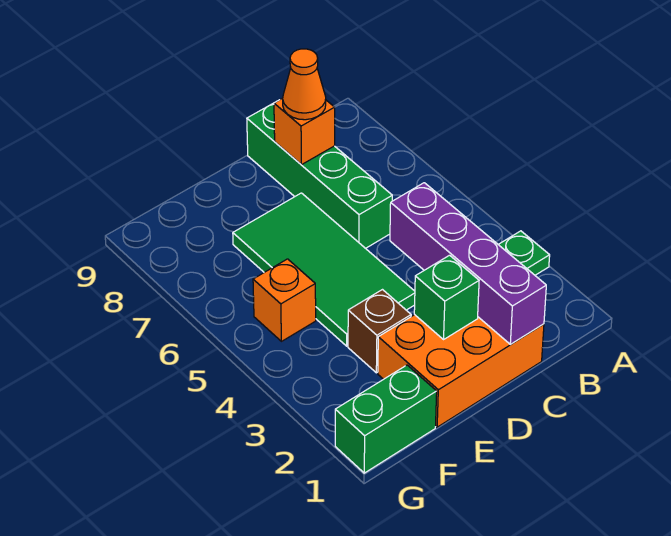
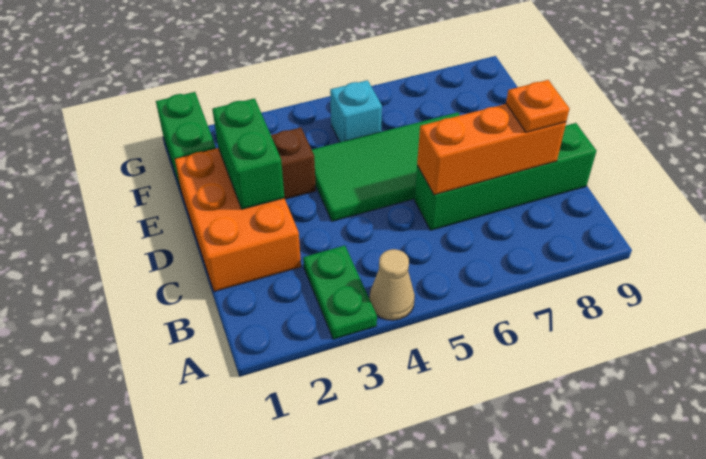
none -> tan cone A4 level 1
purple brick C1:C4 level 2 -> none
orange brick C8 level 2 -> orange brick C6:C8 level 2
orange cone C8 level 3 -> orange plate C8 level 3
green brick D2 level 2 -> green brick D2:E2 level 2
orange brick F5 level 1 -> cyan brick F5 level 1

